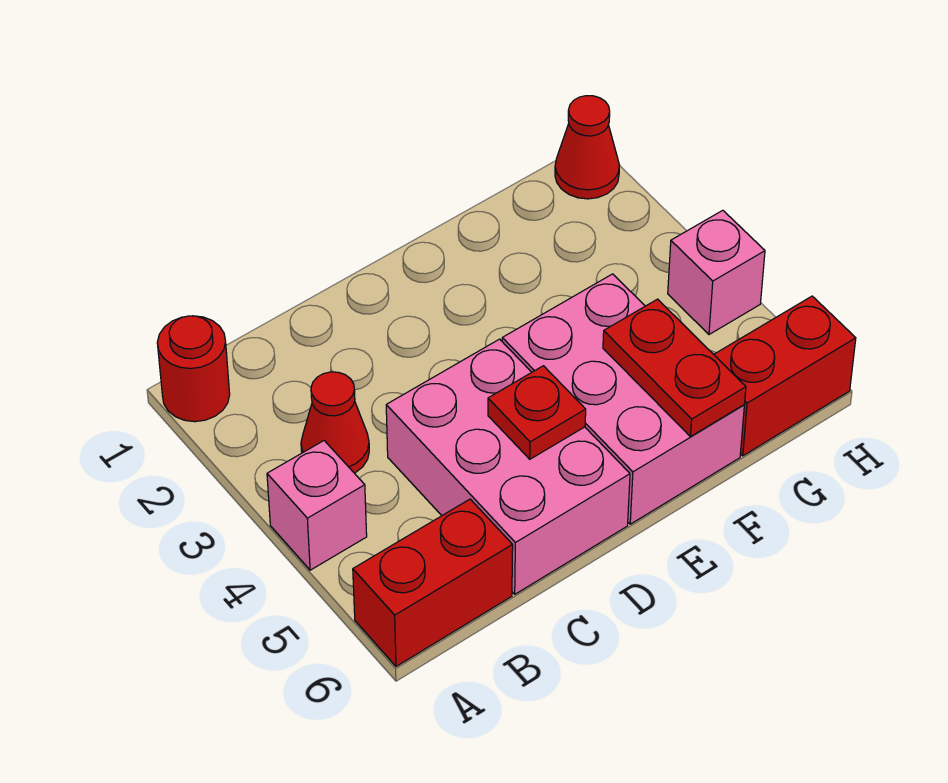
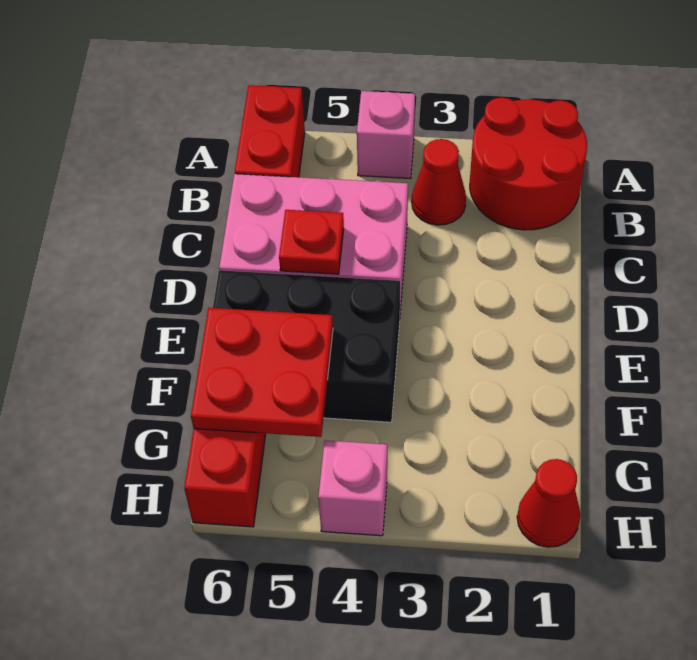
red round brick A1 level 1 -> red round brick A1:B2 level 1
pink brick E4:F6 level 1 -> black brick E4:F6 level 1
red plate F5:F6 level 2 -> red plate F5:G6 level 2

